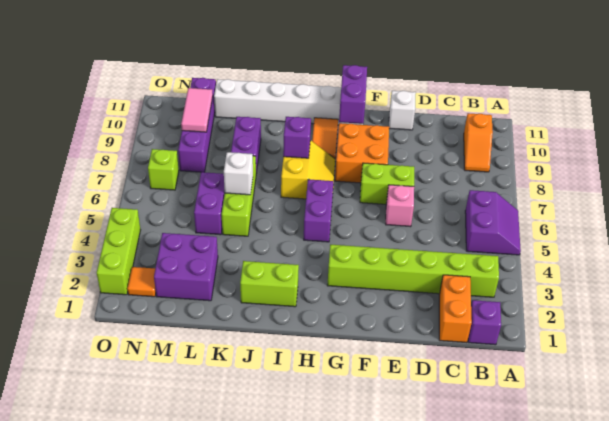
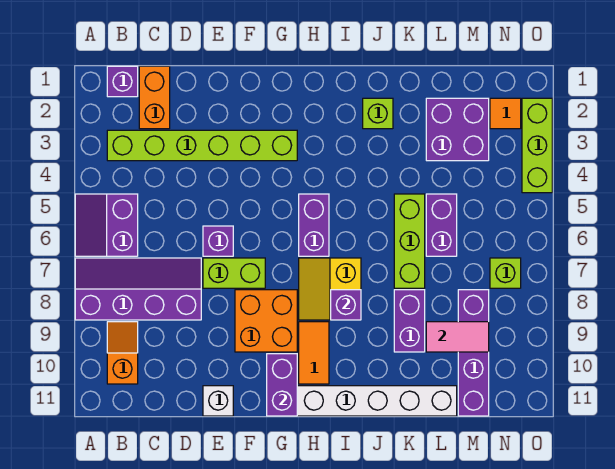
none -> purple slope A7:D8 level 1 top 8
pink brick E6 level 1 -> purple brick E6 level 1
lime brick I2:J2 level 1 -> lime brick J2 level 1
white brick K6 level 2 -> none
pink tile M9:M10 level 2 -> pink tile L9:M9 level 2

